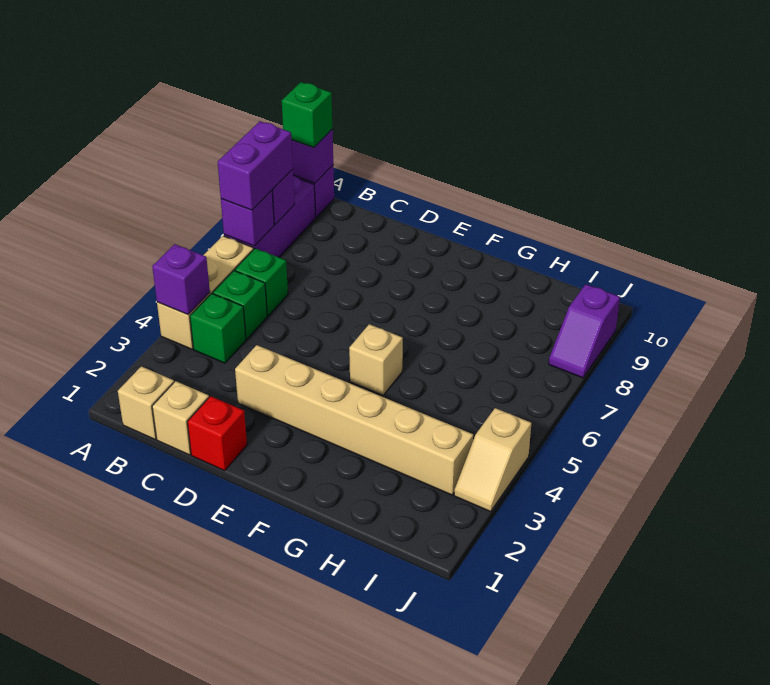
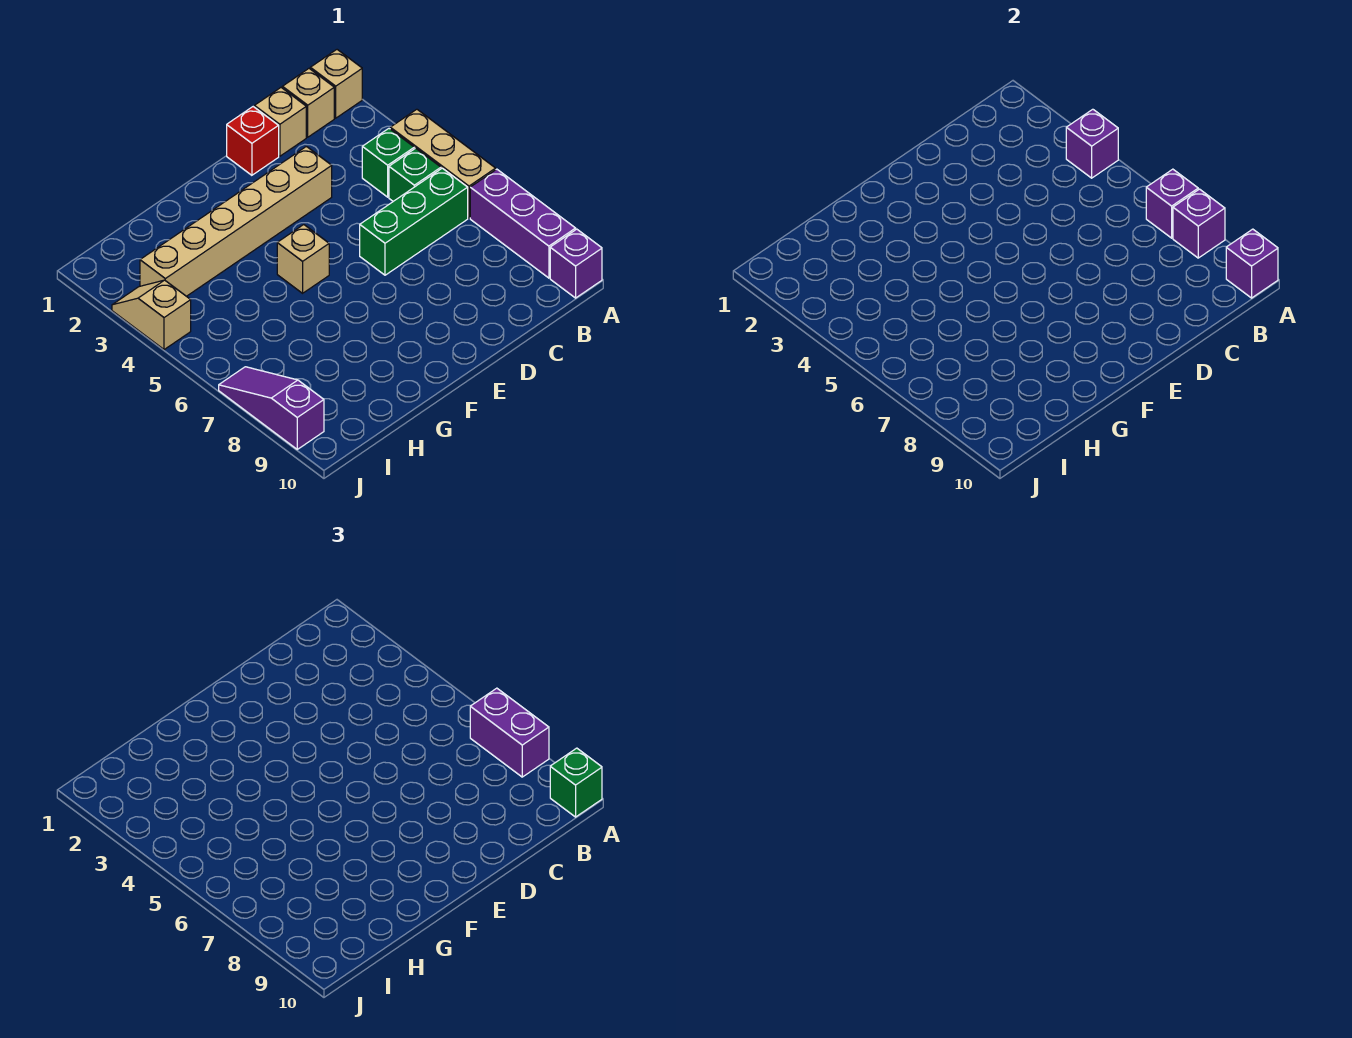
none -> tan brick A1 level 1
green brick B6 level 1 -> green brick B6:D6 level 1
purple slope J8:J9 level 1 top 9 -> purple slope J7:J9 level 1 top 9

